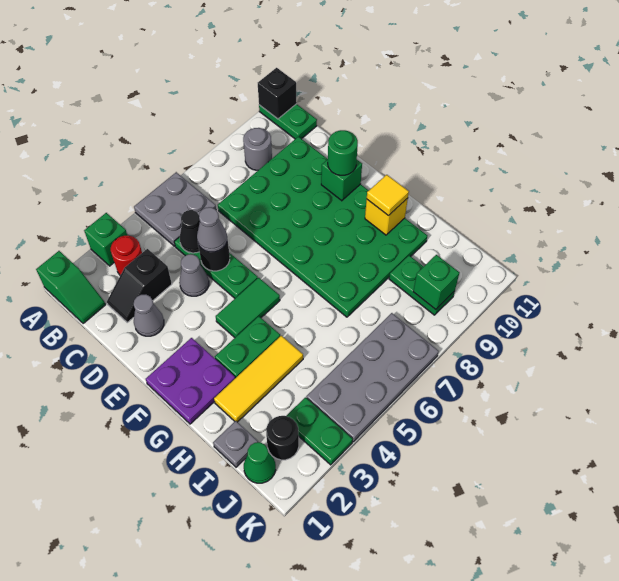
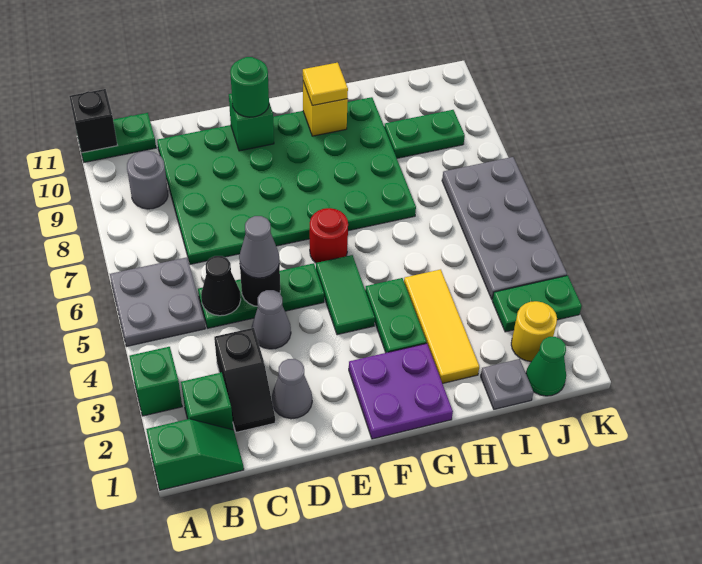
red round brick B3 level 1 -> red round brick F6 level 1
black round brick J2 level 1 -> yellow round brick J2 level 1
green brick J9 level 2 -> green brick B2 level 1

